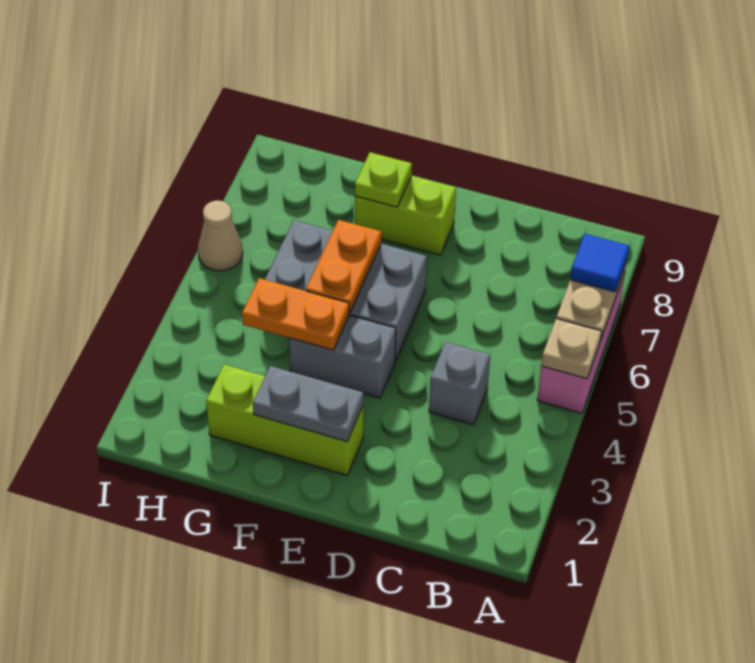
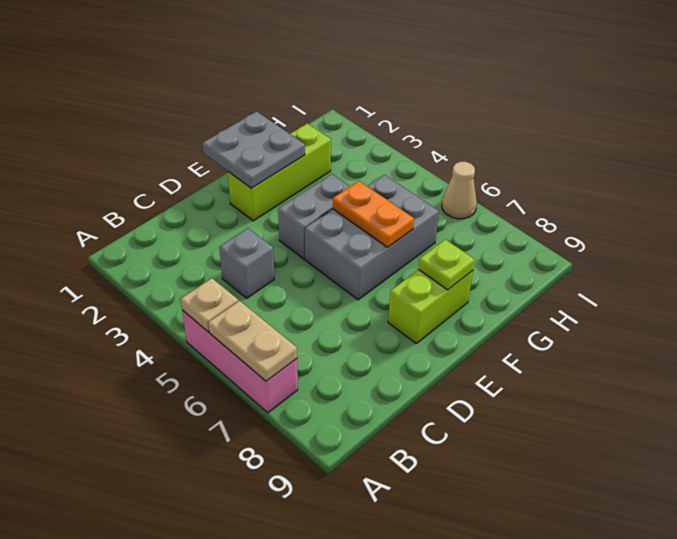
blue tile A7 level 3 -> none
grey plate E2:F2 level 2 -> grey plate E1:F2 level 2
orange plate F4:G4 level 2 -> none

